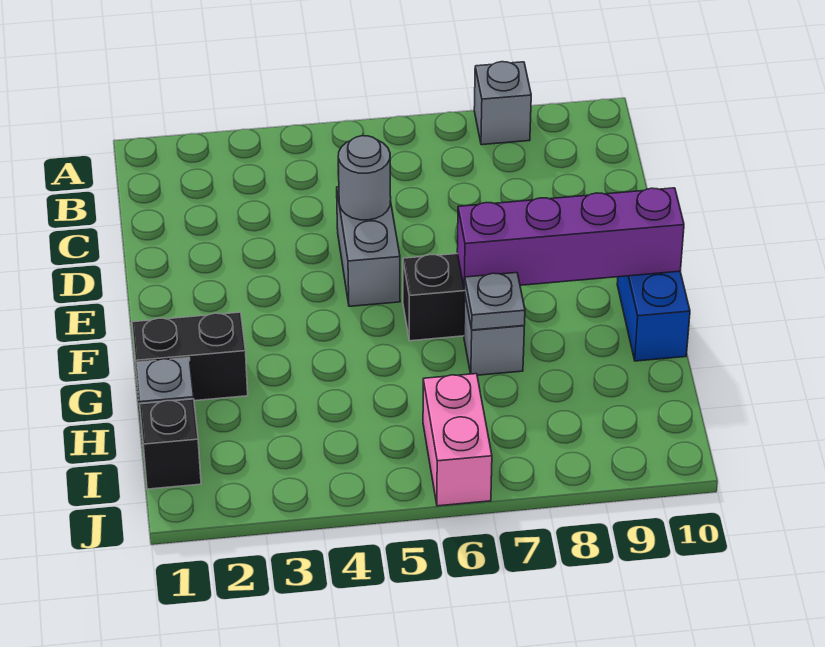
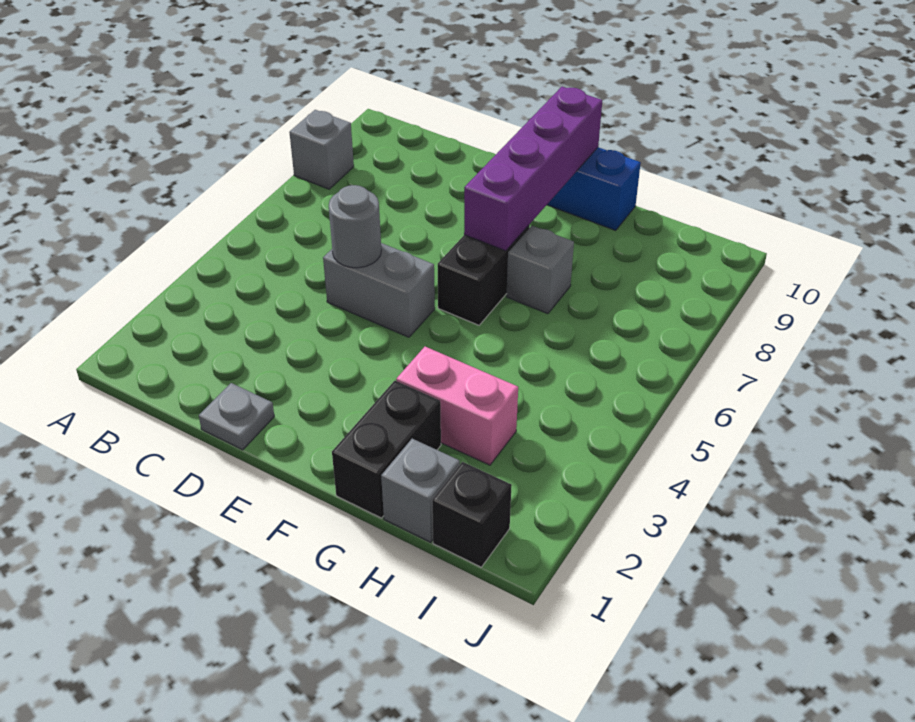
grey plate G7 level 2 -> grey plate D1 level 1
pink brick I6:J6 level 1 -> pink brick G3:H3 level 1

